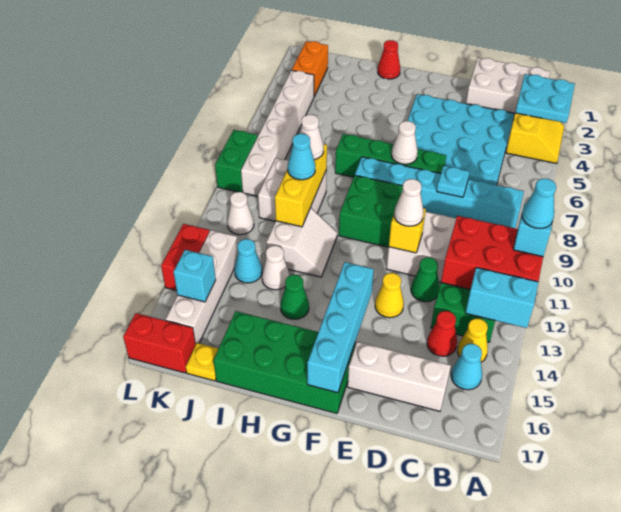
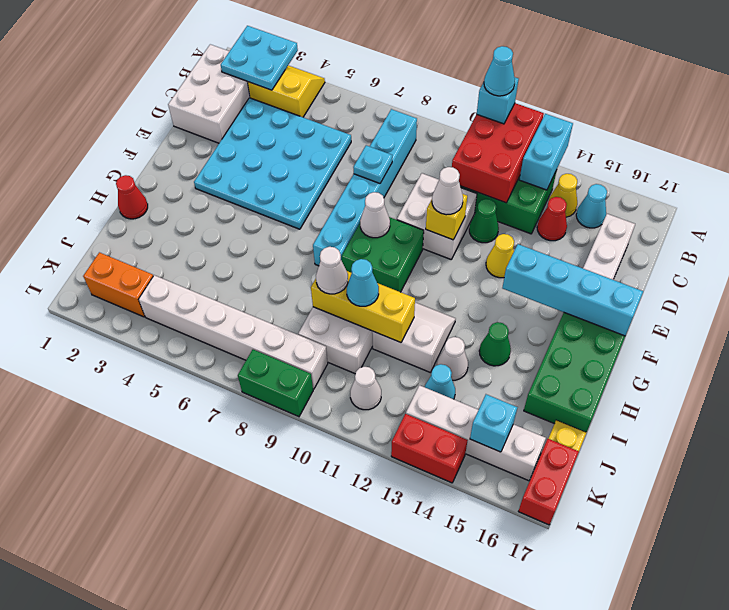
green brick E7:H7 level 1 -> none
white cone F7 level 2 -> white cone F9 level 2

